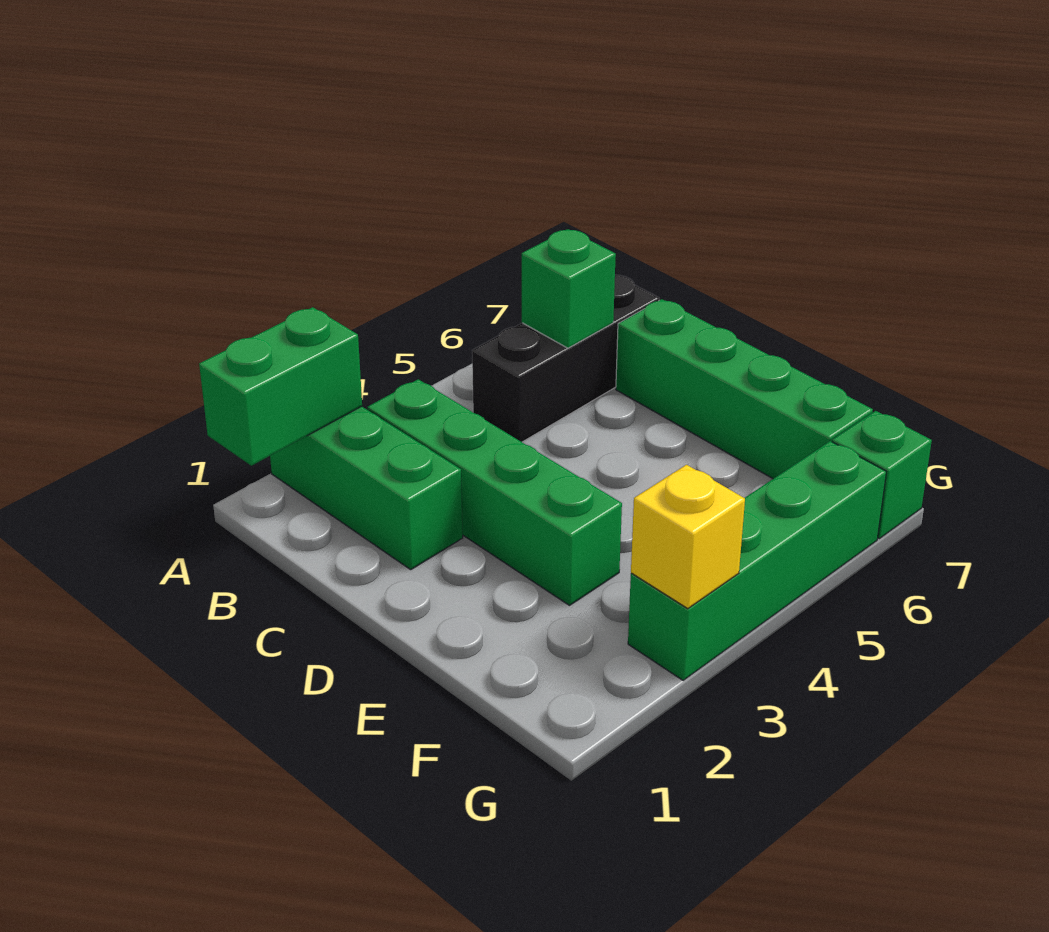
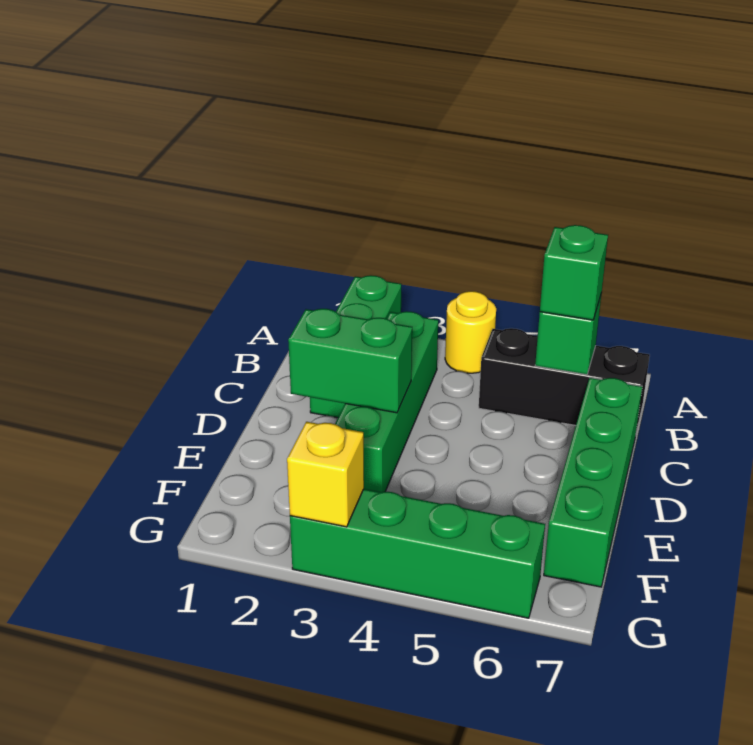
green brick A1:A2 level 2 -> green brick D2:D3 level 2
none -> yellow round brick A4 level 1
green brick G7 level 1 -> green brick B6 level 3

